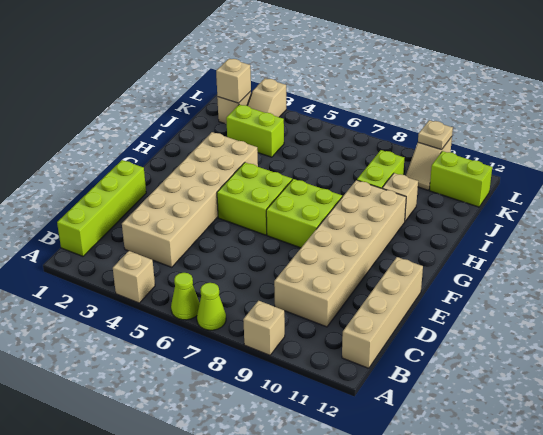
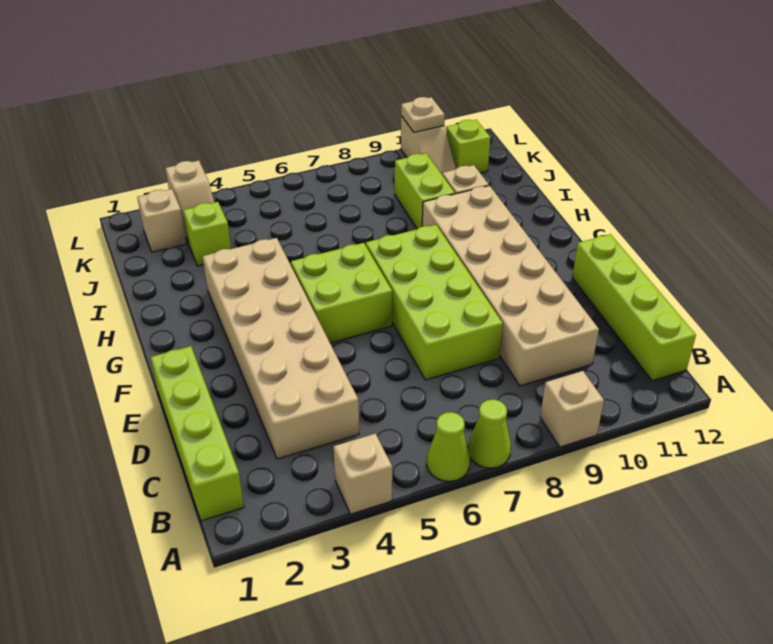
tan brick B12:E12 level 1 -> lime brick B12:E12 level 1
lime brick F7:G8 level 1 -> lime brick D7:G8 level 1
lime brick J3:J4 level 1 -> lime brick J3 level 1
tan brick K2 level 2 -> none
lime brick K11:K12 level 1 -> lime brick K11 level 1

